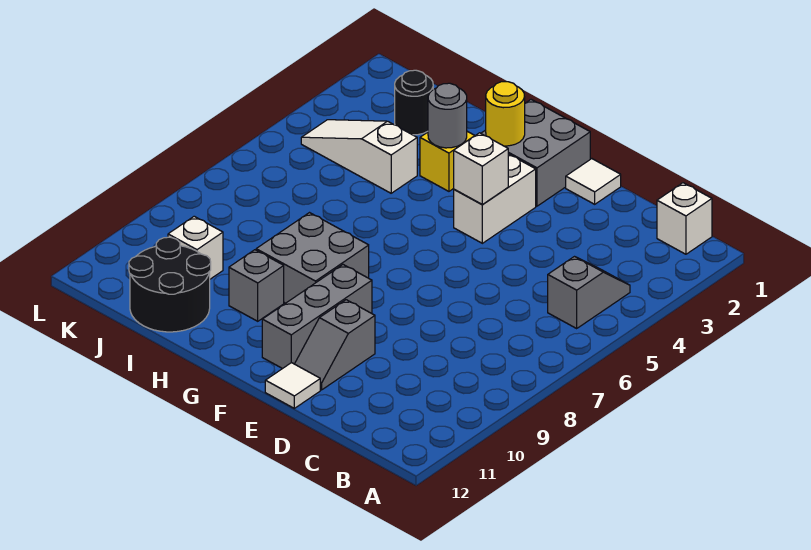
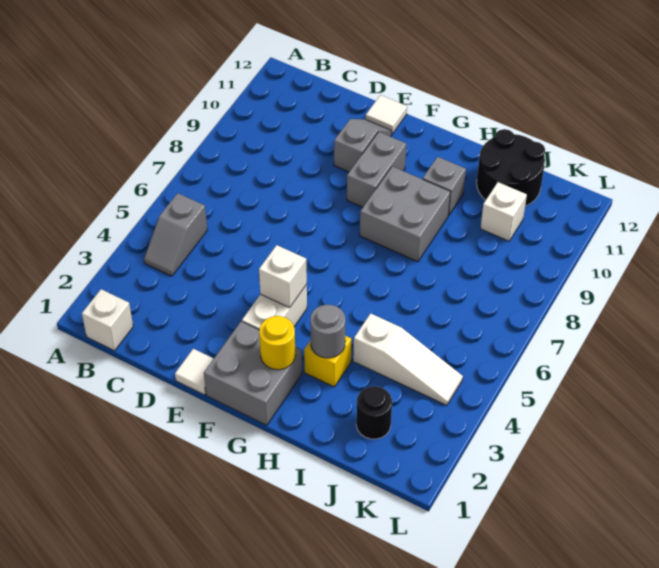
grey brick F9:F11 level 1 -> grey brick F9:F10 level 1

